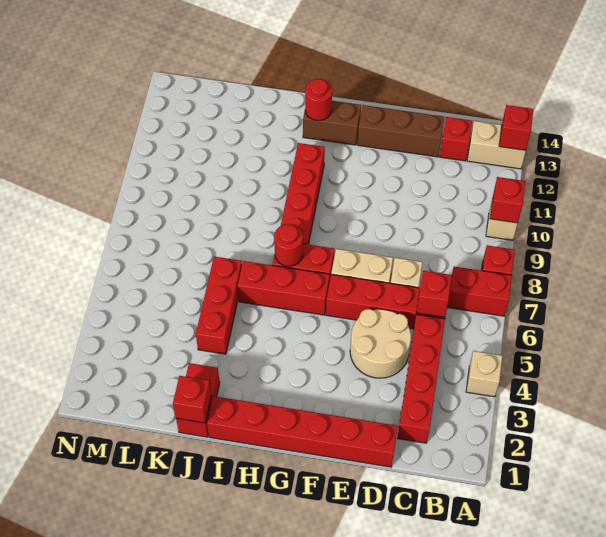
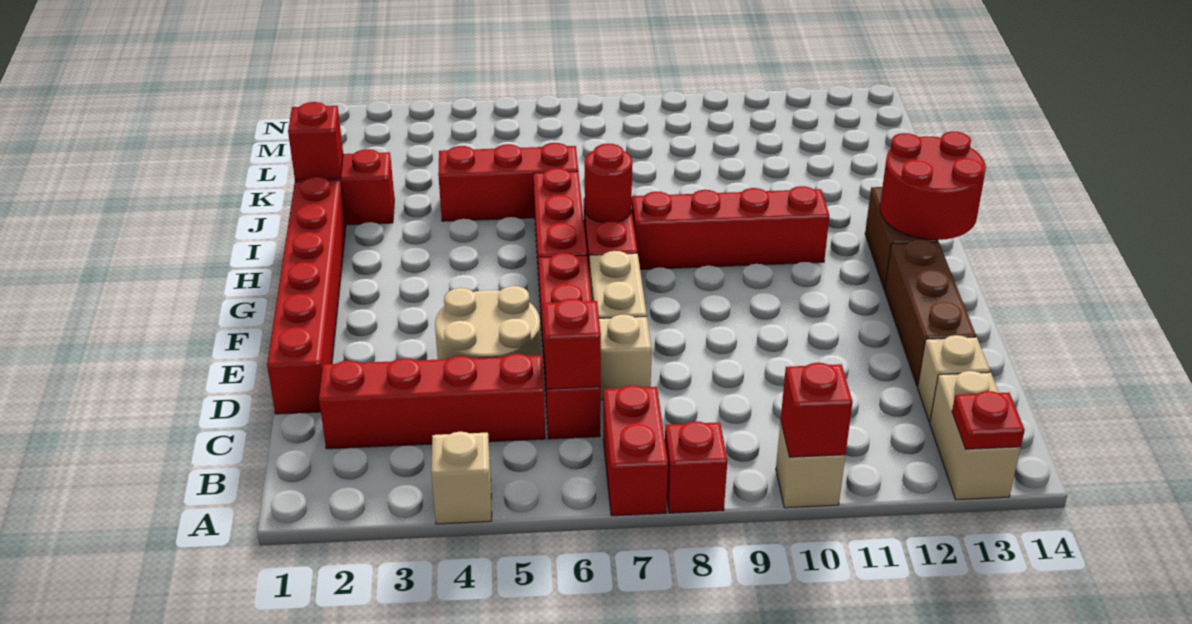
red brick A13 level 2 -> red plate A13 level 2
red brick C13 level 1 -> tan brick C13 level 1
red round brick H13 level 2 -> red round brick G13:H14 level 2

